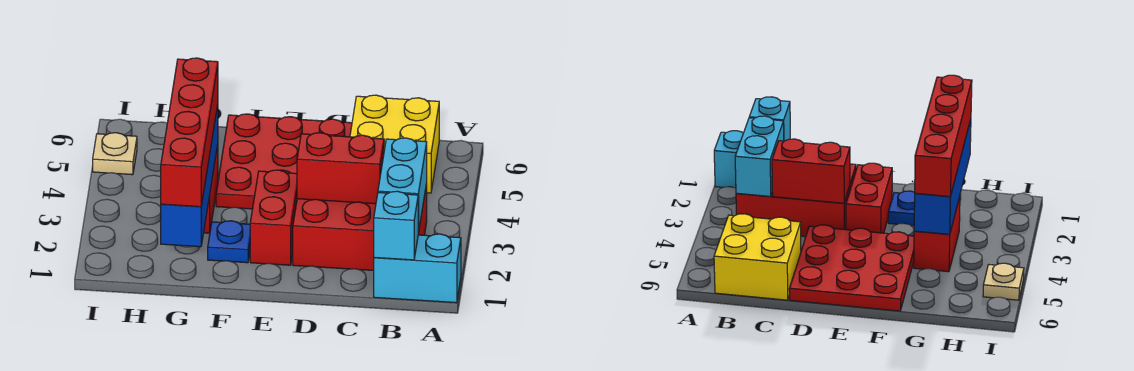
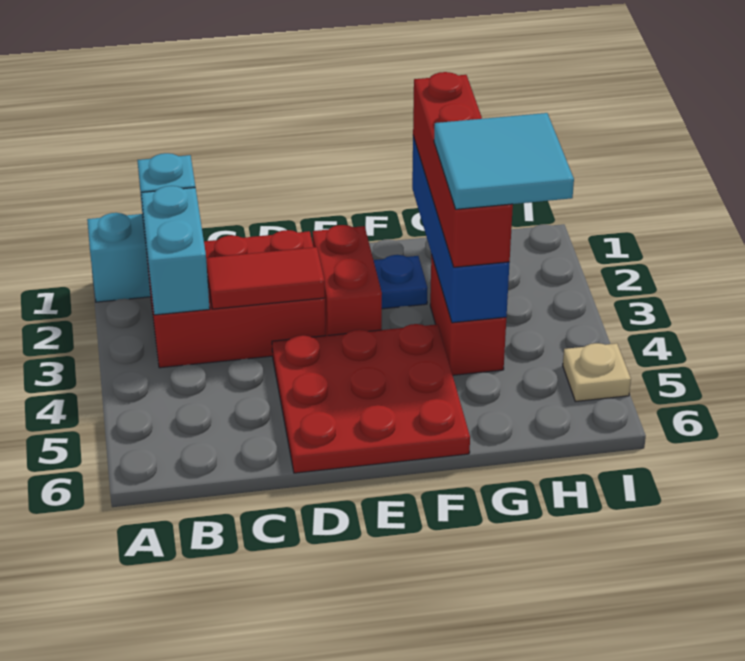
yellow brick B5:C6 level 1 -> none
red brick C3:D3 level 2 -> red tile C3:D3 level 2
none -> cyan tile G3:H4 level 4

